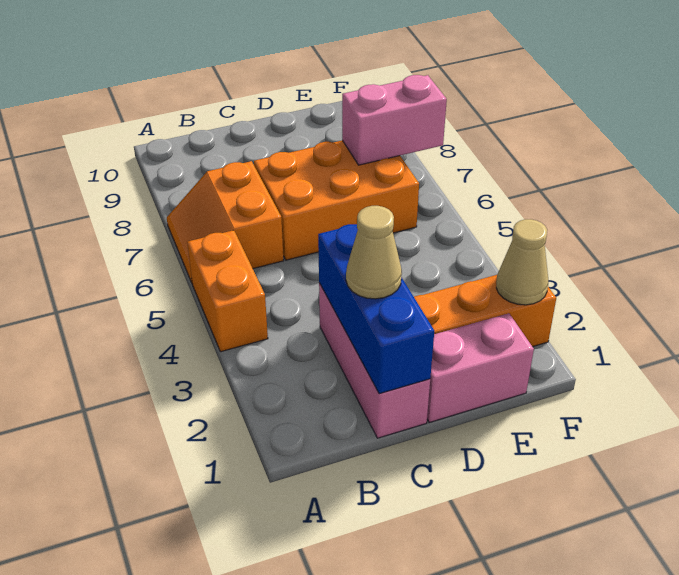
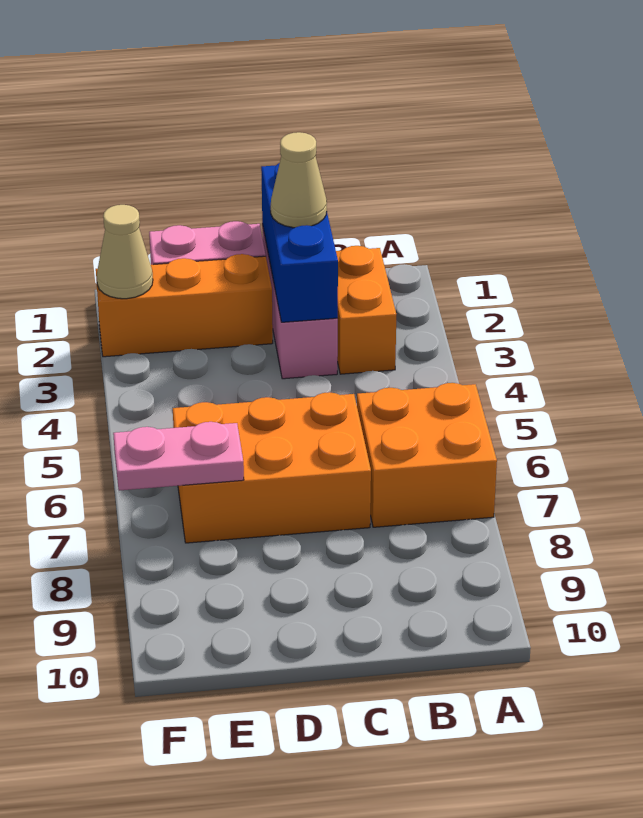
orange brick A4:A5 level 1 -> orange brick B2:B3 level 1
orange slope A6:B7 level 1 top B -> orange brick A6:B7 level 1
pink brick E7:F7 level 2 -> pink plate E7:F7 level 2

